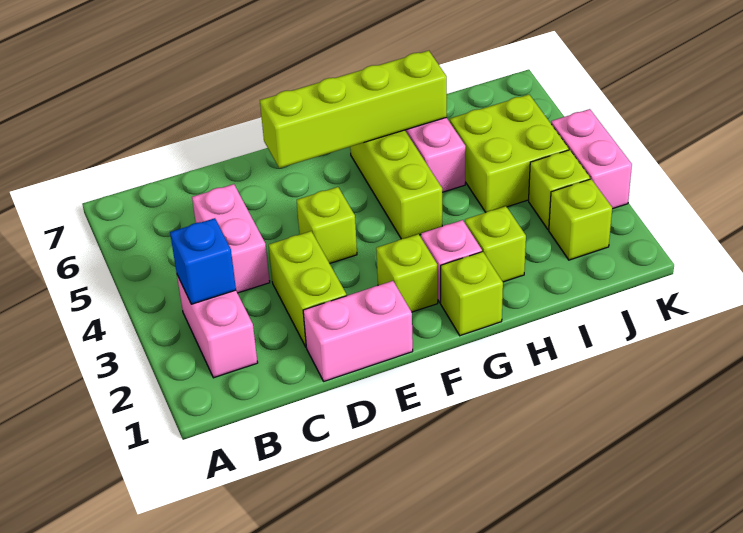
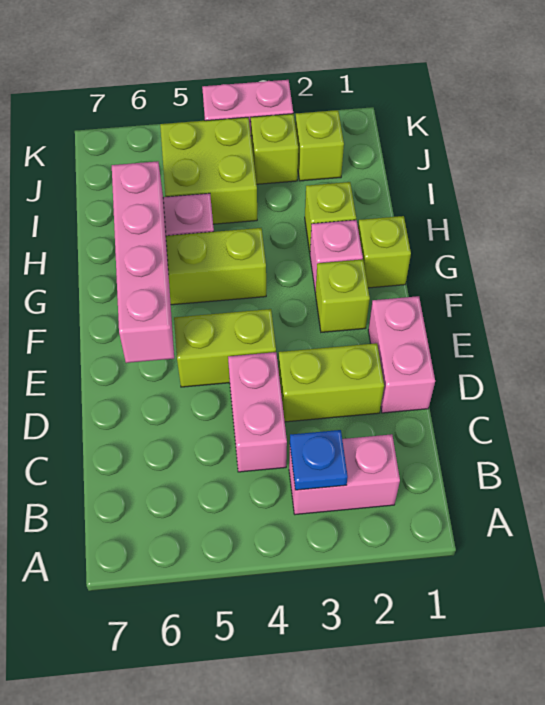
blue brick B3 level 2 -> blue plate B3 level 2
pink brick C4:C5 level 1 -> pink brick C4:D4 level 1
lime brick E4 level 1 -> lime brick E4:E5 level 1
lime brick E6:H6 level 2 -> pink brick E6:H6 level 2

